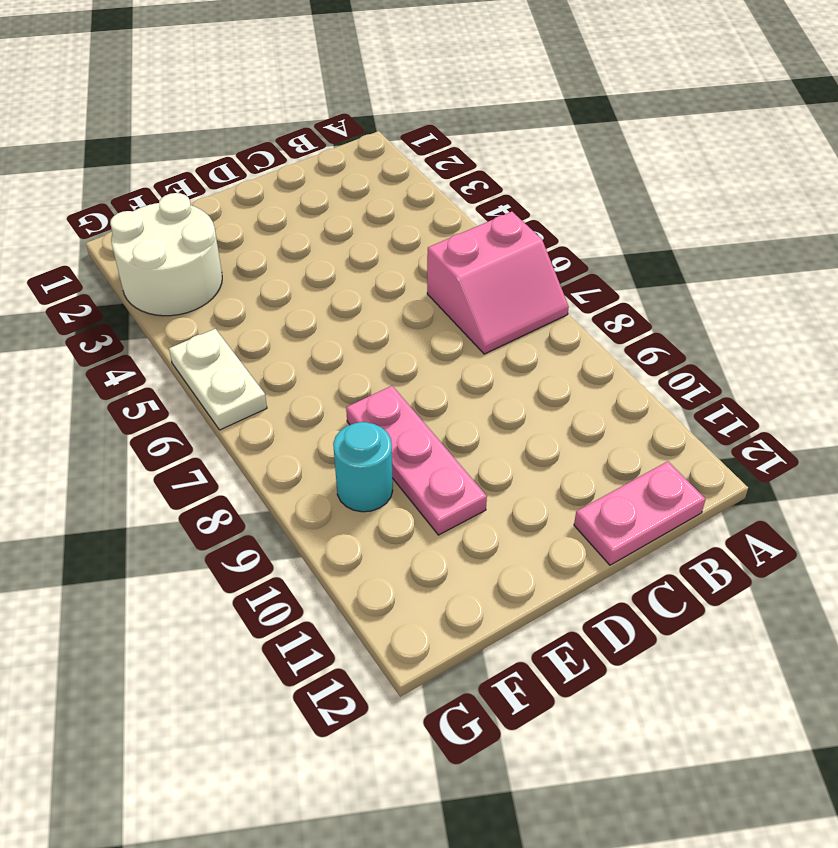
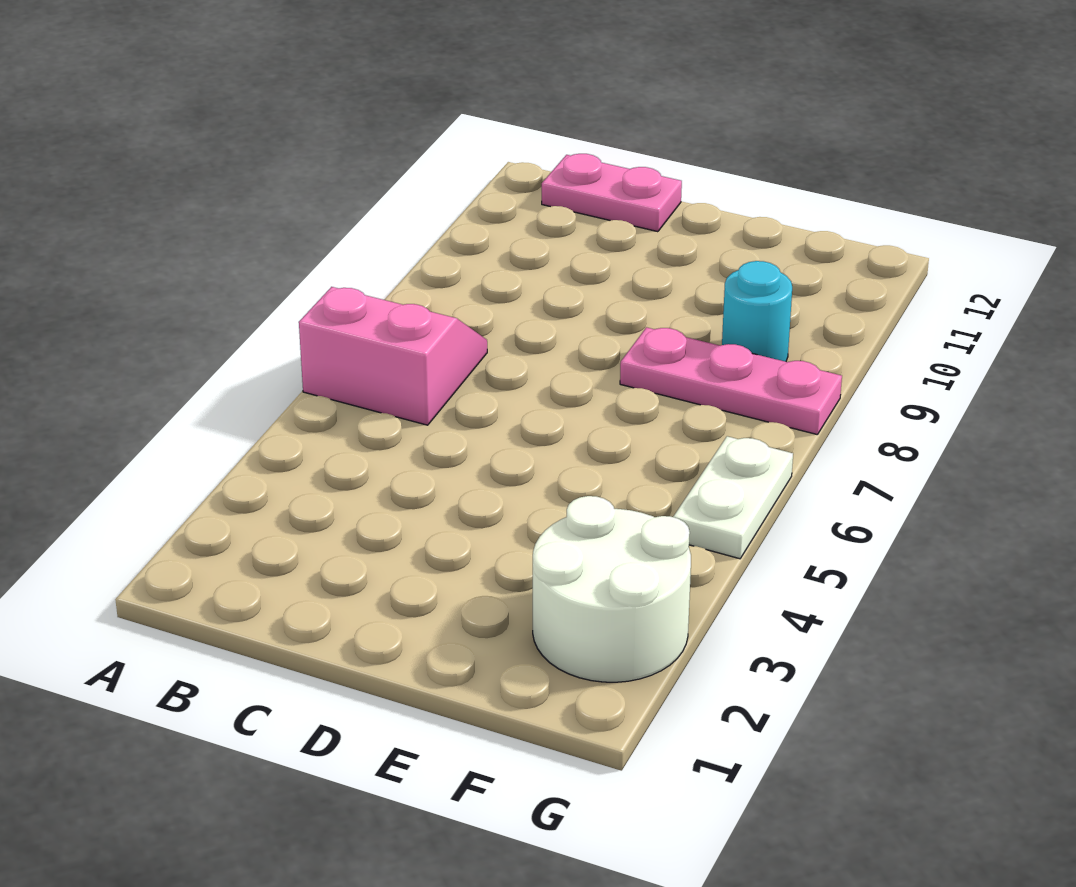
pink plate E8:E10 level 1 -> pink plate E8:G8 level 1

